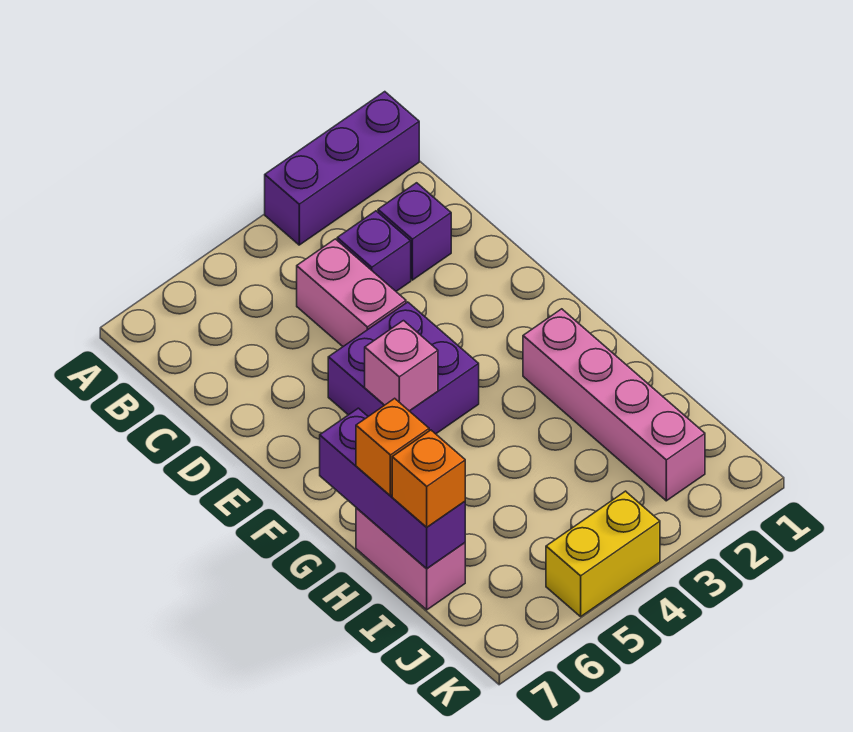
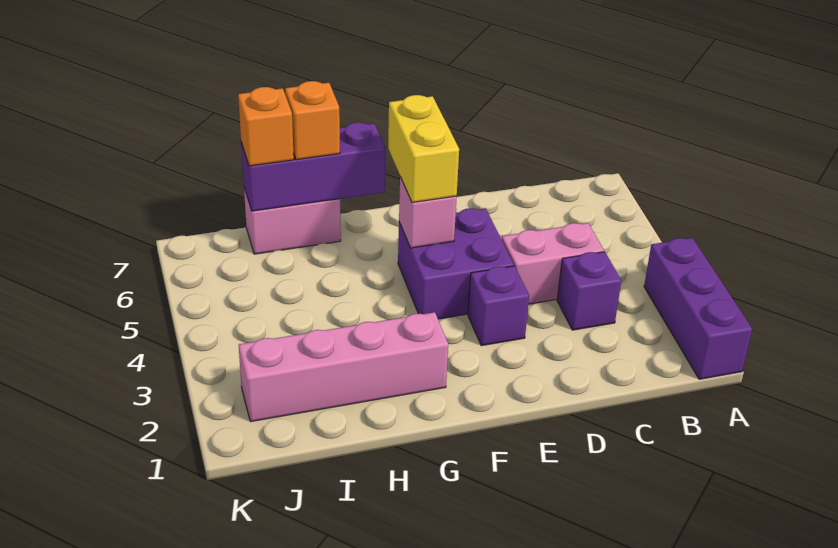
purple brick C2 level 1 -> purple brick E3 level 1
yellow brick K4:K5 level 1 -> yellow brick F5:F6 level 3

